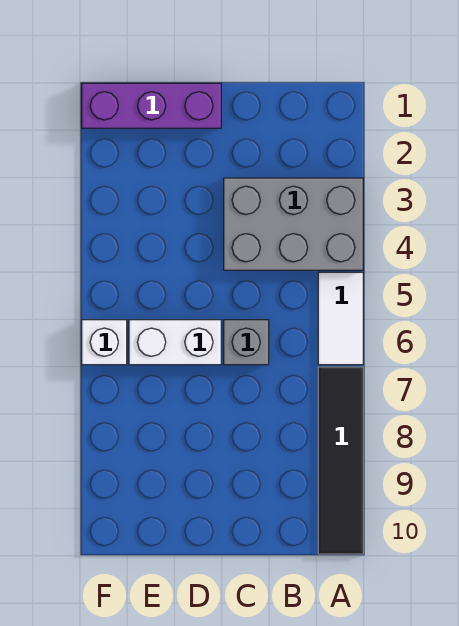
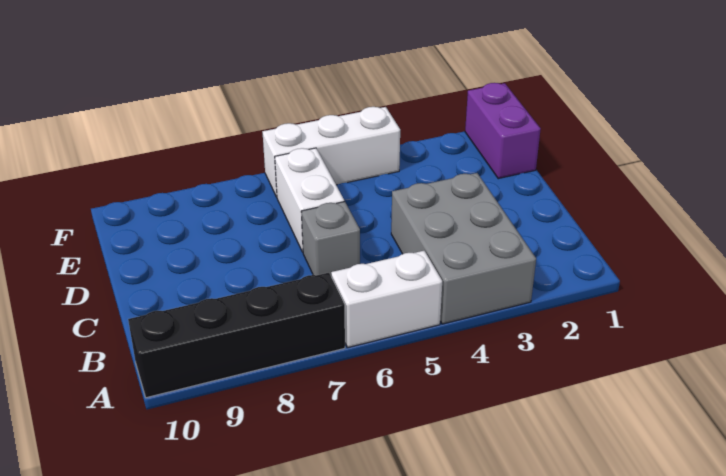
white tile A5:A6 level 1 -> white brick A5:A6 level 1
black tile A7:A10 level 1 -> black brick A7:A10 level 1
purple brick D1:F1 level 1 -> purple brick E1:F1 level 1
white brick F6 level 1 -> white brick F4:F6 level 1

